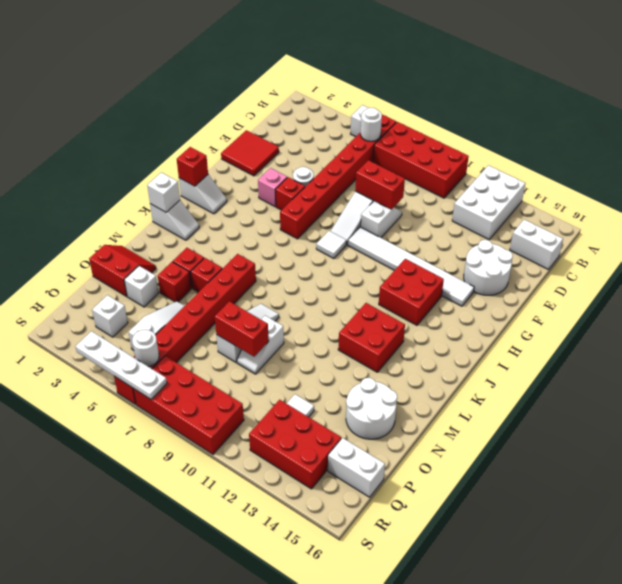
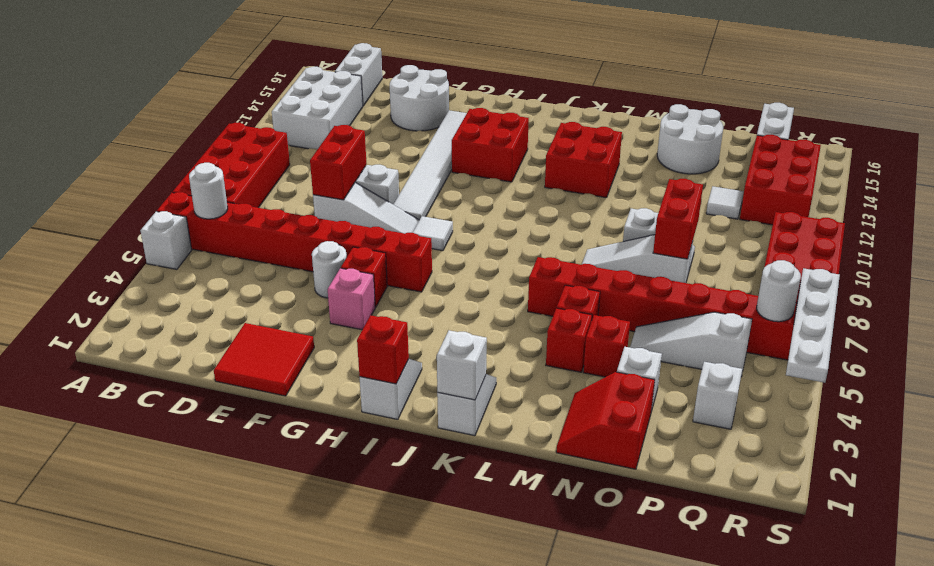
white brick A12:C13 level 1 -> white brick B12:C14 level 1

